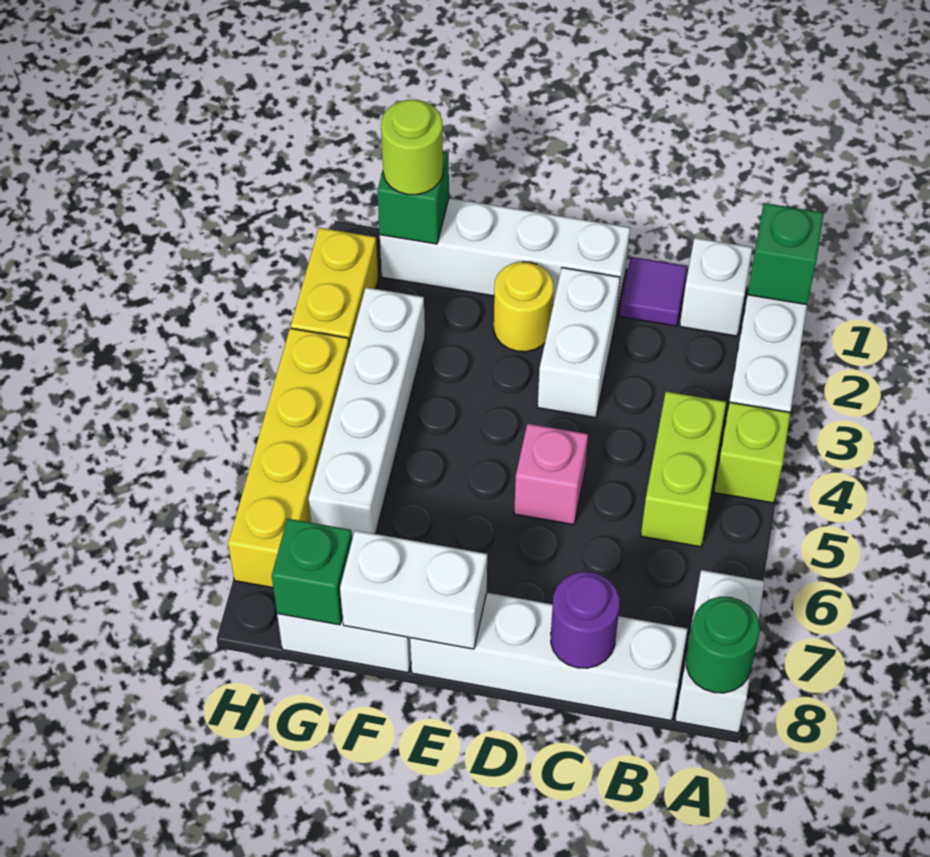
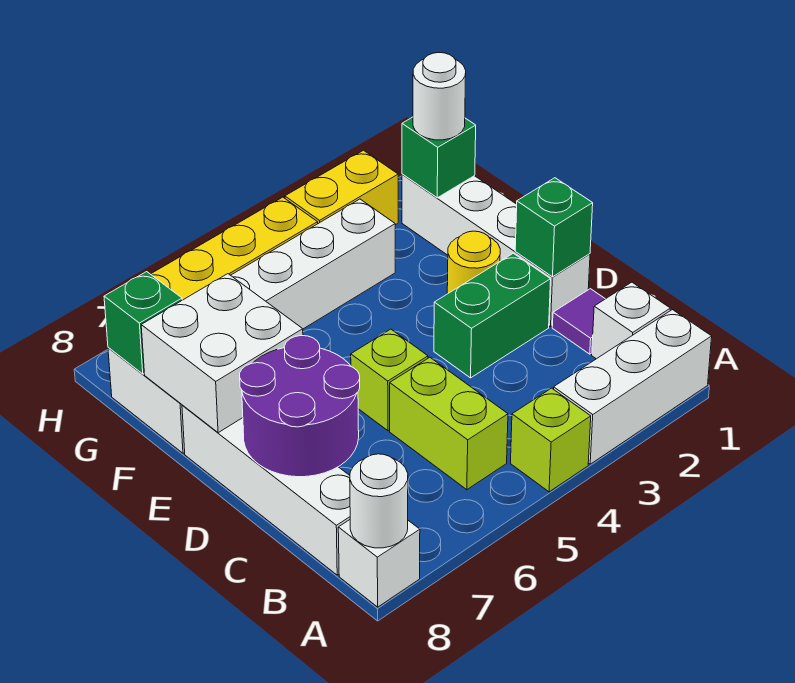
green brick A1 level 2 -> green brick D1 level 2
white brick A7:A8 level 1 -> white brick A8 level 1
green round brick A8 level 2 -> white round brick A8 level 2
lime brick B4:B5 level 1 -> lime brick B5:C5 level 1
purple round brick C8 level 2 -> purple round brick C7:D8 level 2
white brick D2:D3 level 1 -> green brick D2:D3 level 1
pink brick D5 level 1 -> lime brick D5 level 1
white brick E8:F8 level 2 -> white brick E7:F8 level 2
lime round brick G1 level 3 -> white round brick G1 level 3

